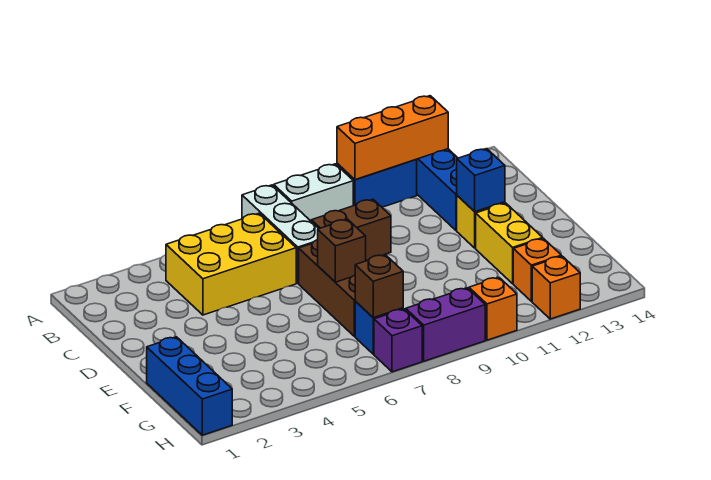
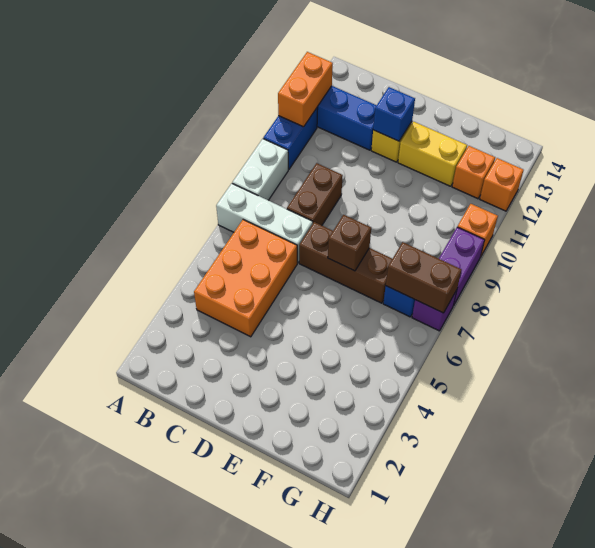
orange brick A10:A12 level 2 -> orange brick A11:A12 level 2
yellow brick B4:C6 level 1 -> orange brick B4:C6 level 1
blue brick F1:H1 level 1 -> none
brown brick G7 level 2 -> brown brick G7:H7 level 2

